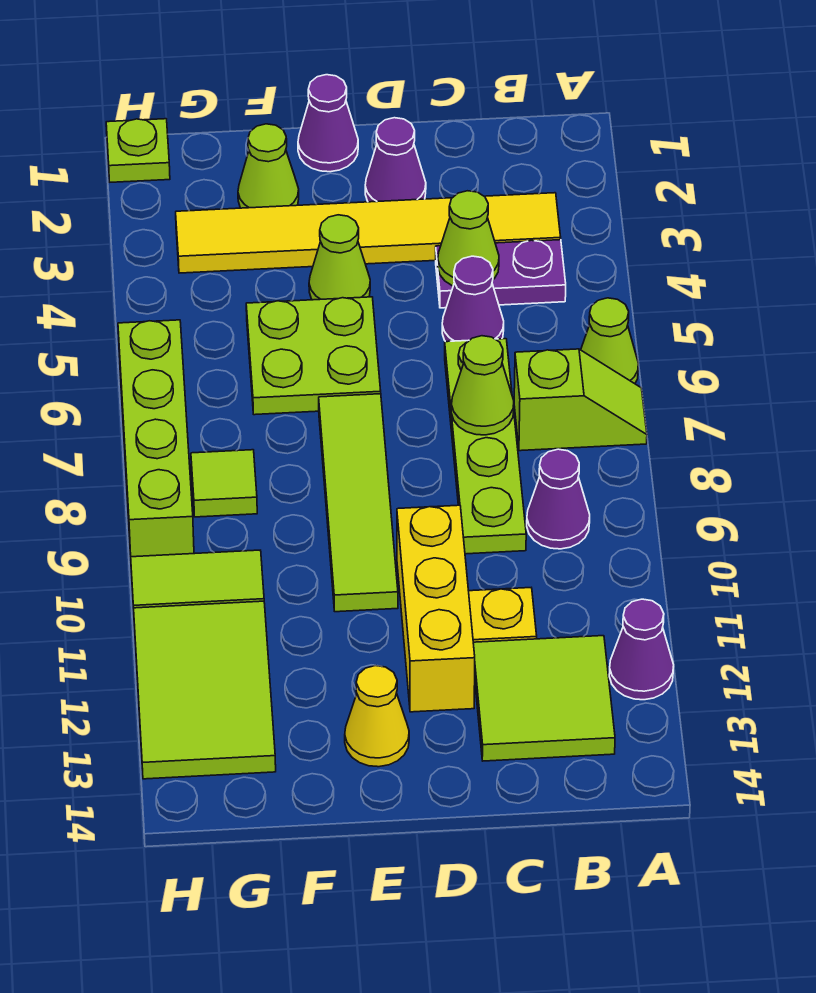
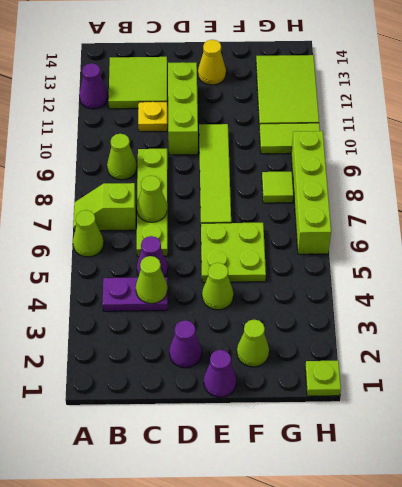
yellow tile B3:G3 level 1 -> none
purple cone B9 level 1 -> lime cone B9 level 1
yellow brick D10:D12 level 1 -> lime brick D10:D12 level 1

